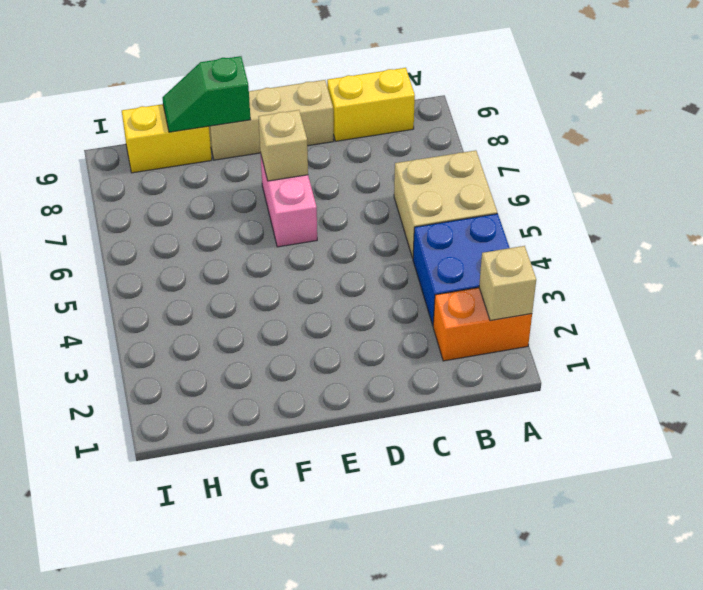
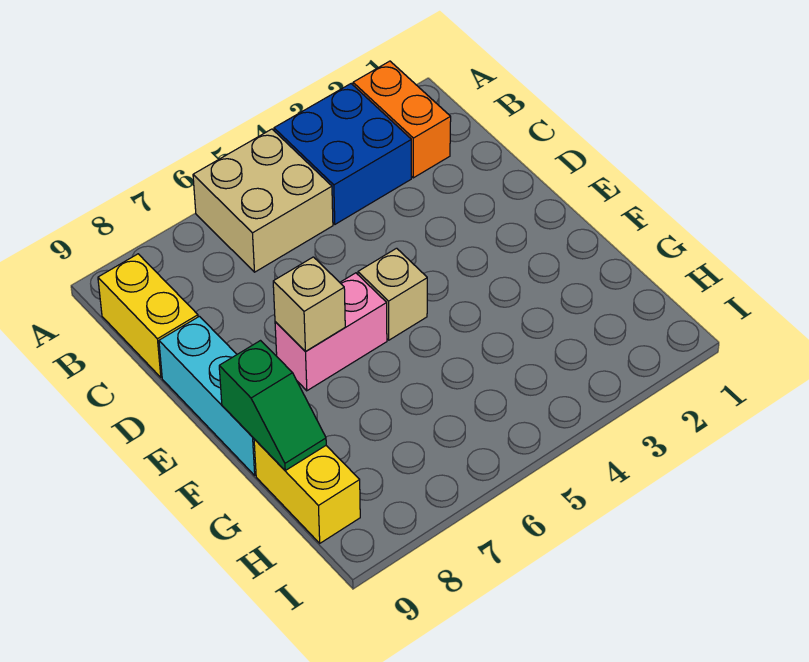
tan brick A2 level 2 -> tan brick E5 level 1
tan brick D9:F9 level 1 -> cyan brick D9:F9 level 1

